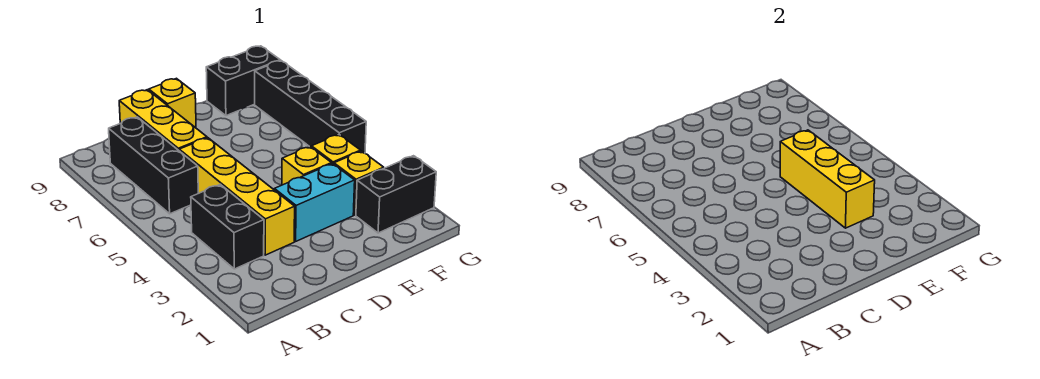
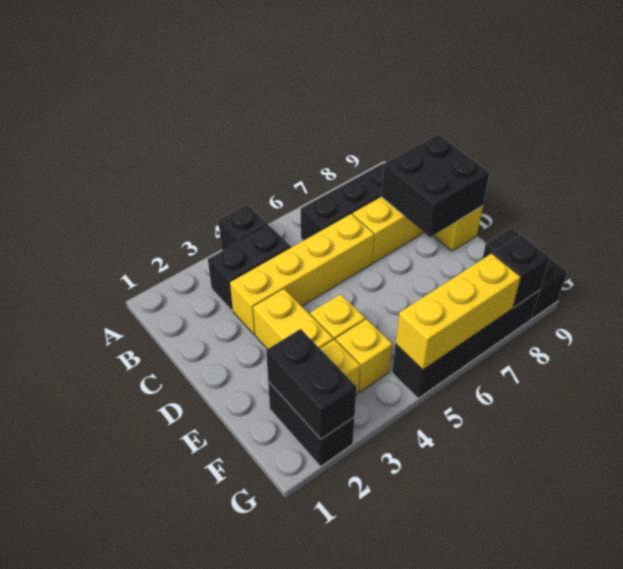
none -> black brick A4 level 1
none -> black brick C8:D9 level 2
cyan brick D3:E3 level 1 -> yellow brick D3:E3 level 1
yellow brick E3:E5 level 2 -> yellow brick G5:G7 level 2
none -> black brick F2:G2 level 2
none -> black brick G8 level 2

